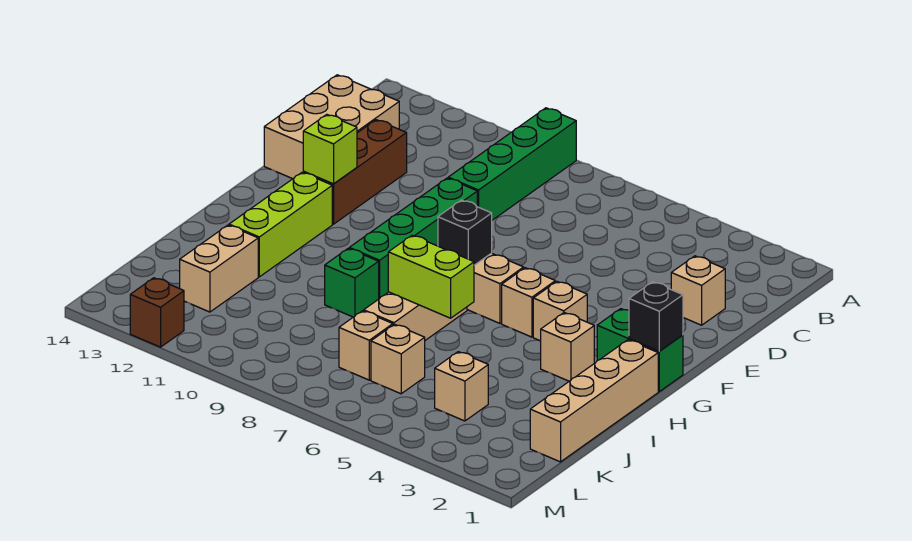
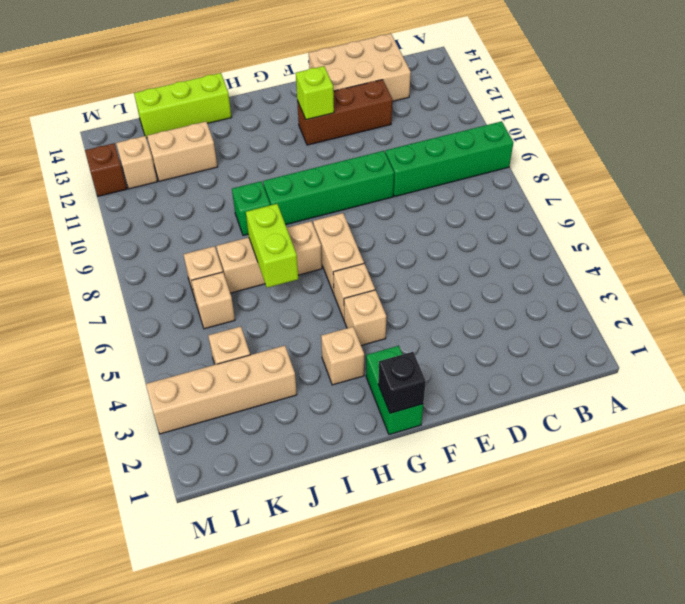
tan brick D2 level 1 -> tan brick L12 level 1
black brick G7 level 2 -> none
lime brick G12:I12 level 1 -> lime brick I14:K14 level 1
tan brick H1:K1 level 1 -> tan brick J3:M3 level 1

